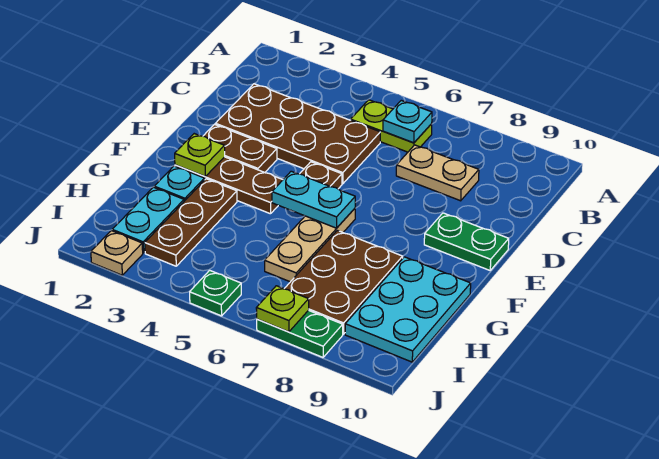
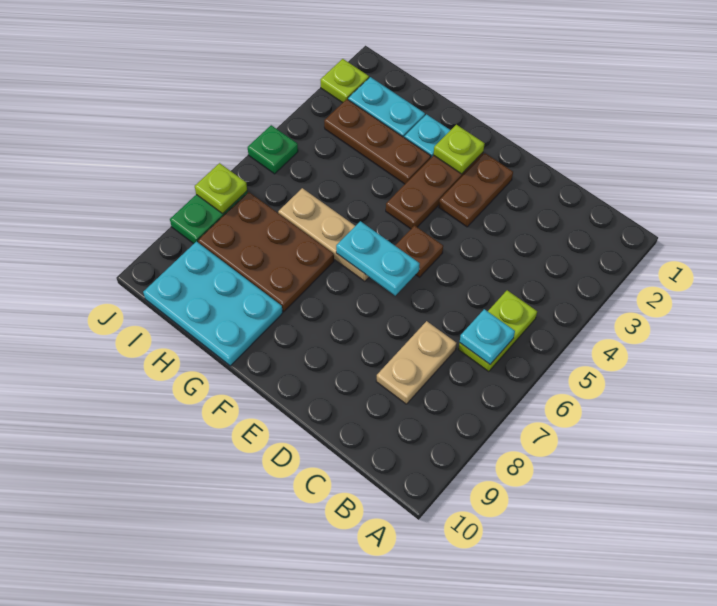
brown plate C2:D5 level 1 -> none
green plate E9:E10 level 1 -> none
cyan plate F5:F6 level 2 -> cyan plate E6:F6 level 2
tan plate J2 level 1 -> lime plate J2 level 1

